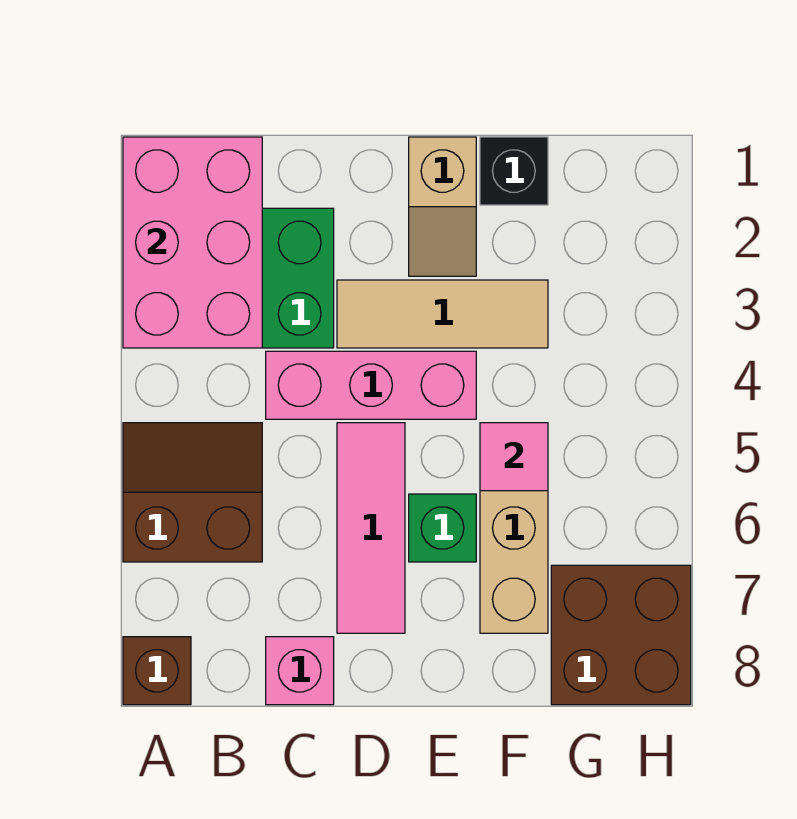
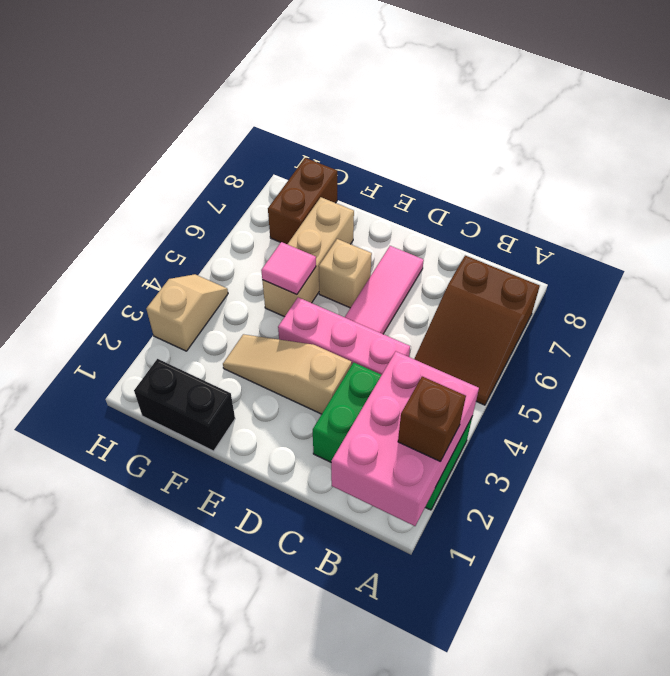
brown slope A5:B6 level 1 top 6 -> brown slope A5:B7 level 1 top 7
brown brick A8 level 1 -> brown brick A2 level 3
pink brick C8 level 1 -> none
tan tile D3:F3 level 1 -> tan slope D3:F3 level 1 top D
tan slope E1:E2 level 1 top 1 -> tan slope H3:H4 level 1 top 3
green brick E6 level 1 -> tan brick E6 level 1
black brick F1 level 1 -> black brick F1:G1 level 1
brown brick G7:H8 level 1 -> brown brick G7:G8 level 1

